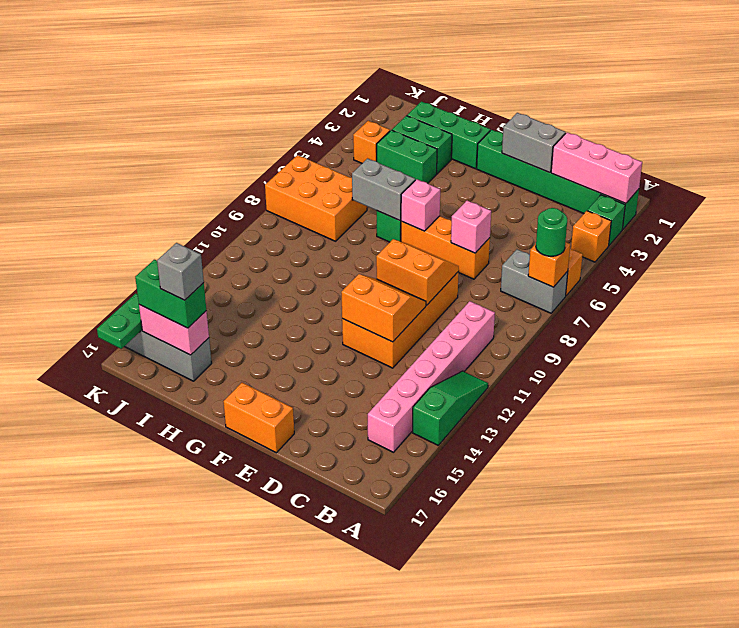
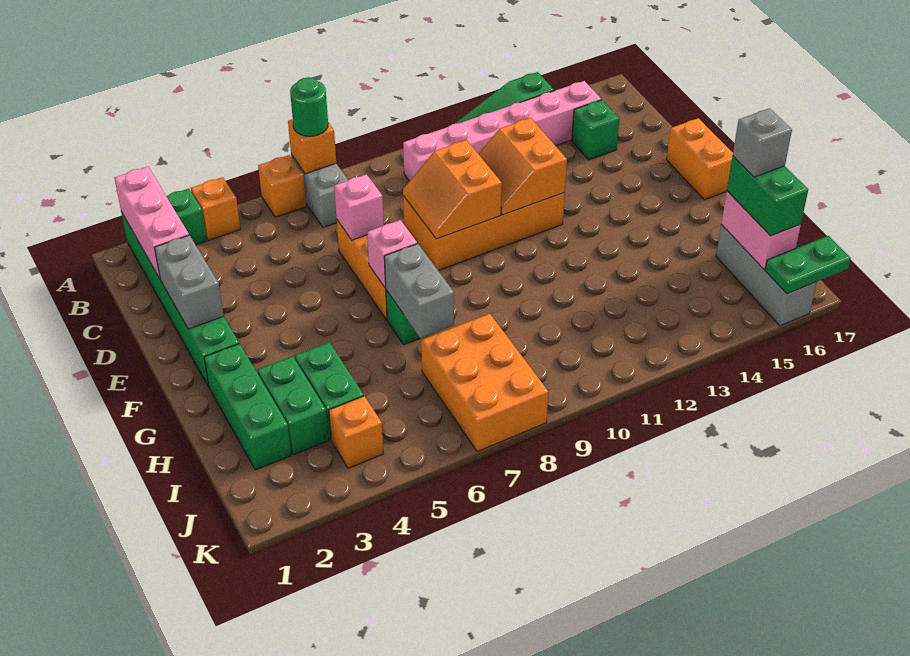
none -> green brick C15 level 1

